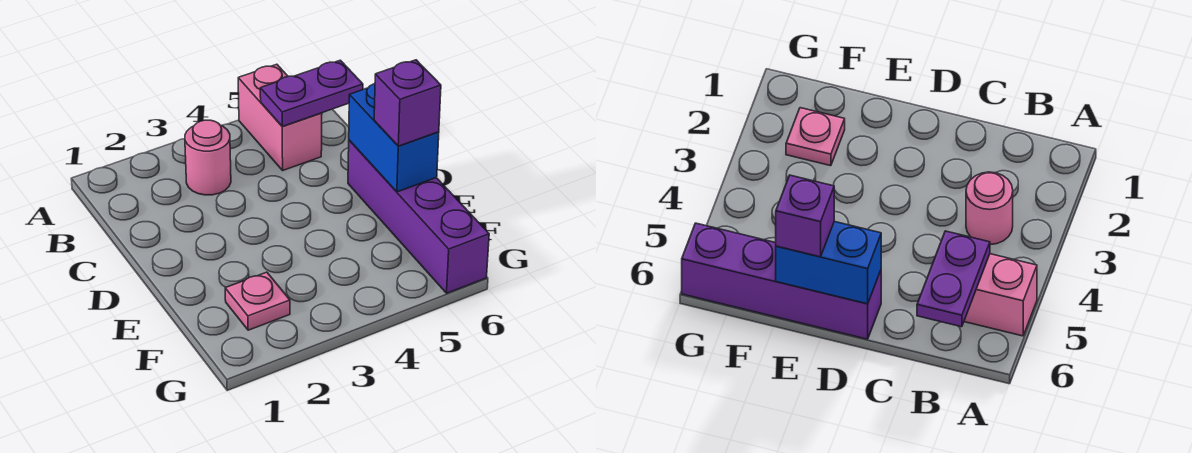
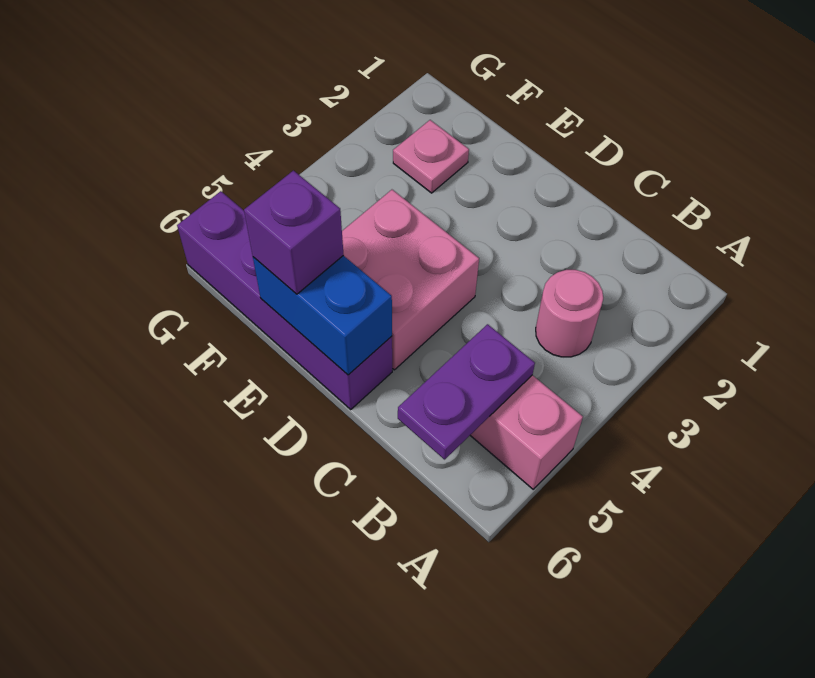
none -> pink brick D4:E5 level 1

